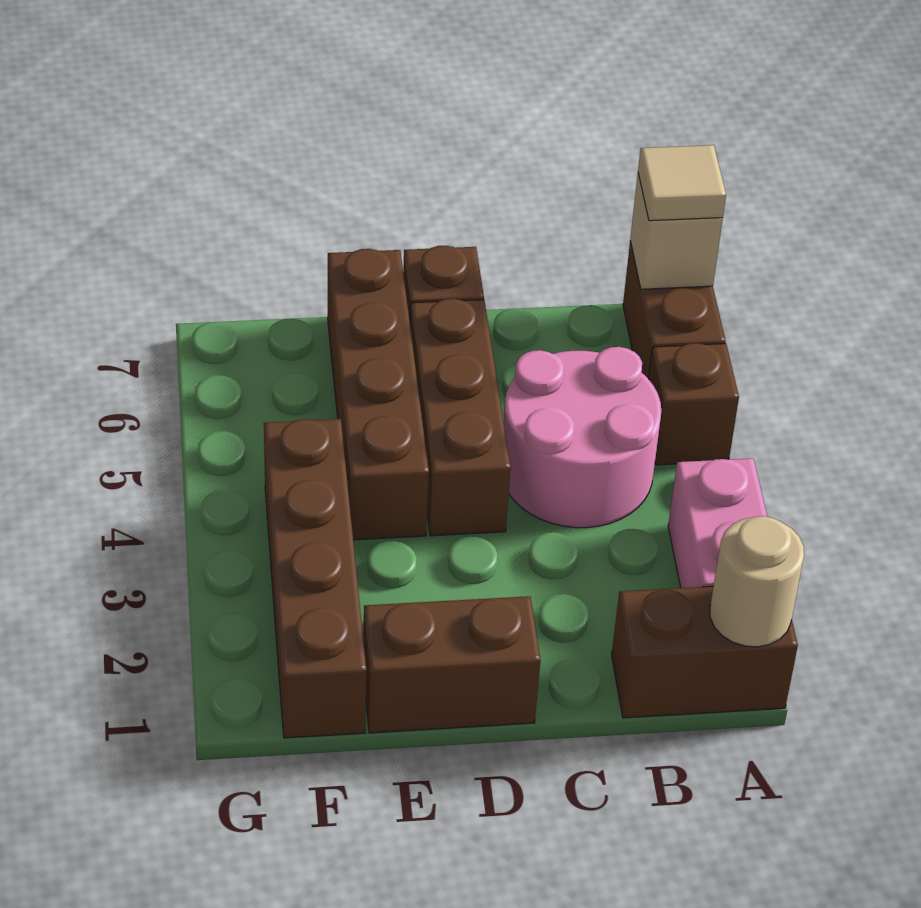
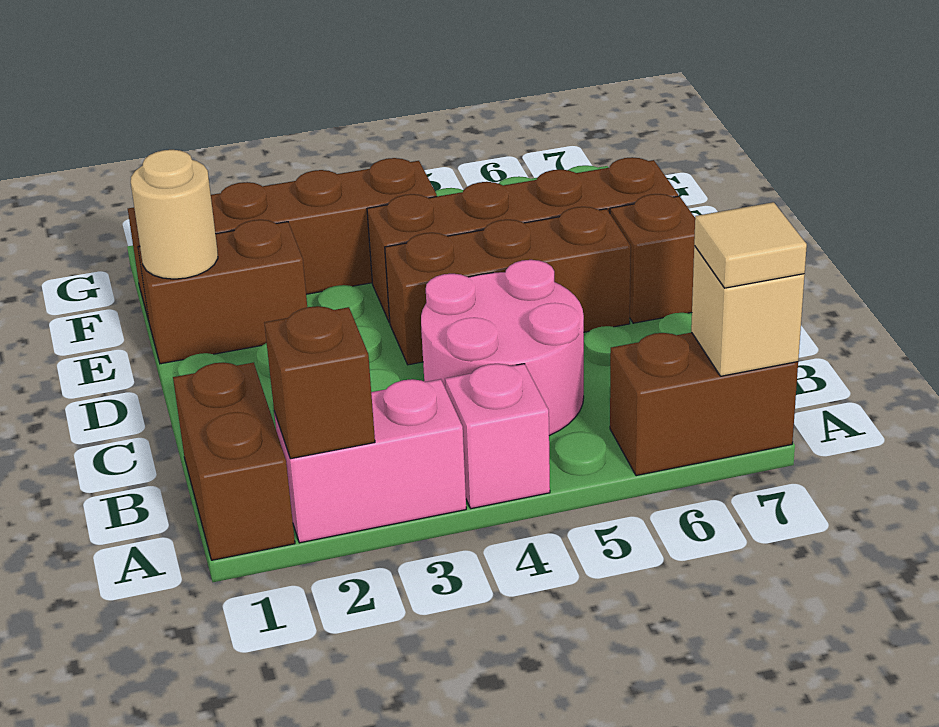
tan round brick A1 level 2 -> tan round brick E1 level 2
none -> pink brick A4 level 1
brown brick A5 level 1 -> brown brick A2 level 2
brown brick D1:E1 level 1 -> brown brick E1:E2 level 1

